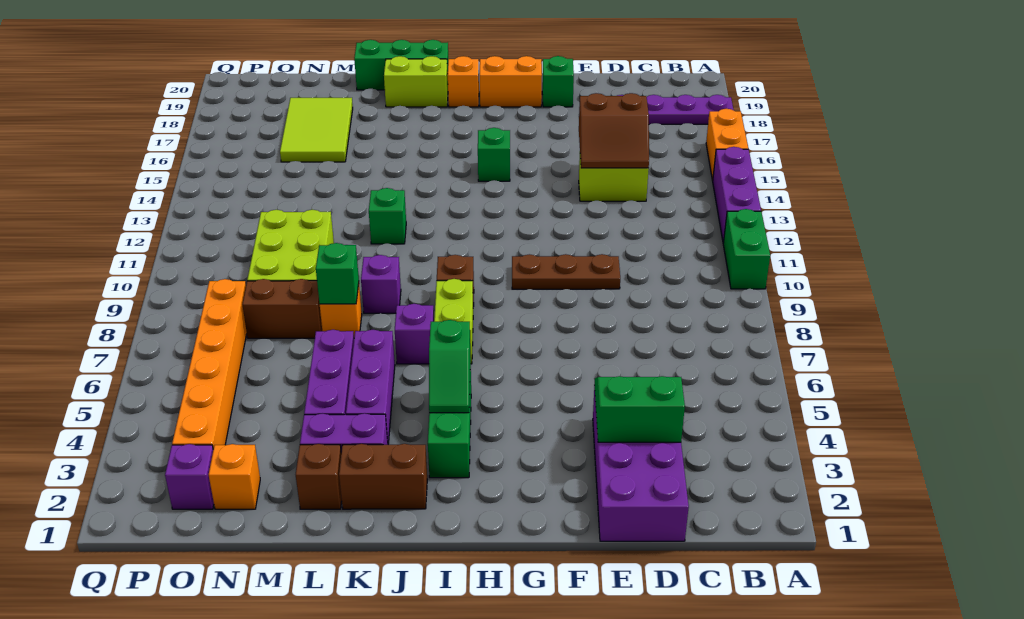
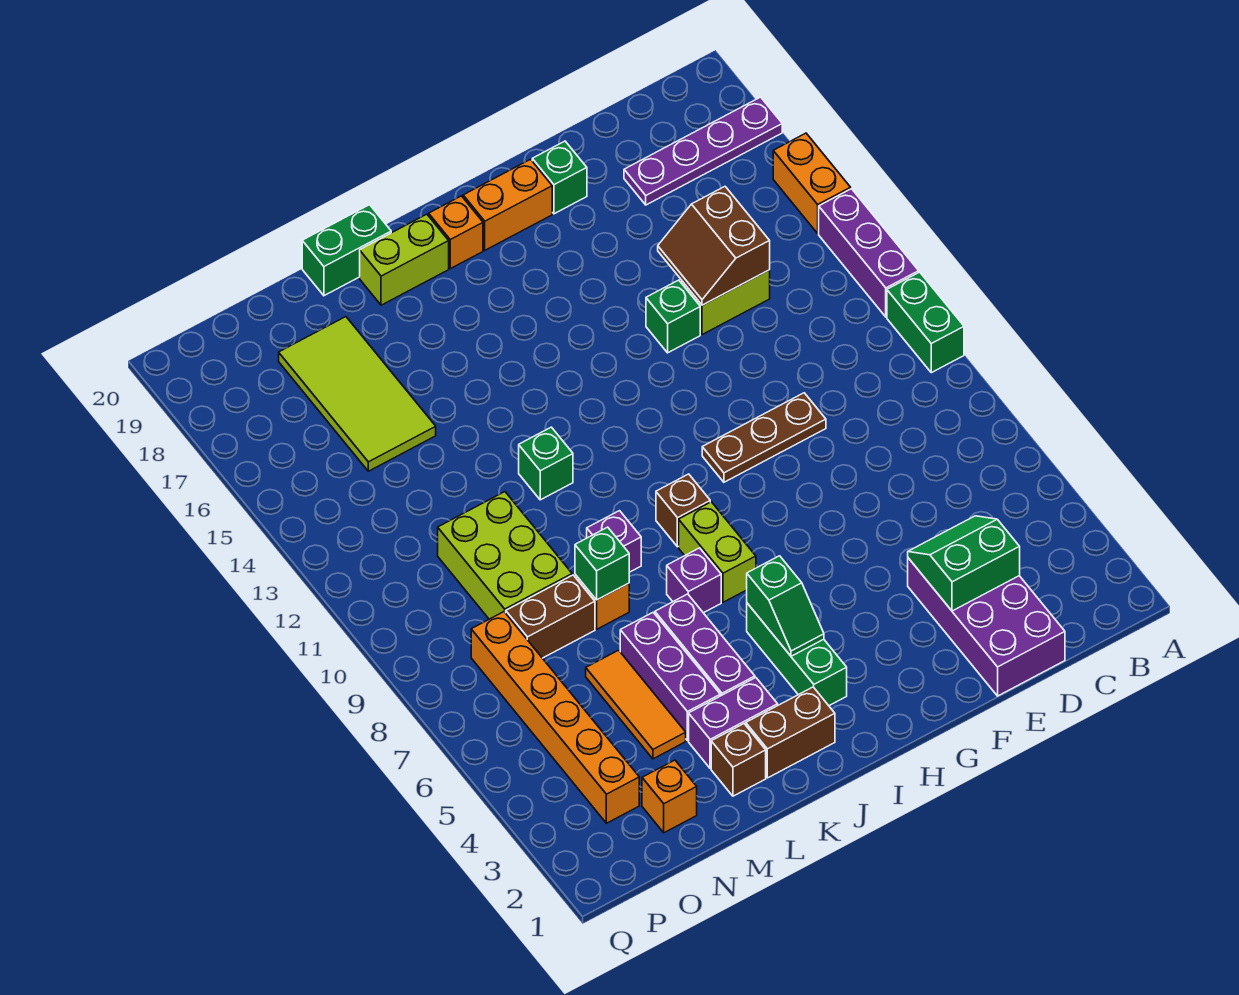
brown slope D14:E15 level 2 top 15 -> brown slope D14:E15 level 2 top D
green brick H15 level 1 -> green brick F14 level 1
green brick J20:L20 level 1 -> green brick K20:L20 level 1
none -> orange tile M4:M6 level 1
lime tile M16:N18 level 1 -> lime tile M15:N18 level 1
purple brick O2 level 1 -> none

